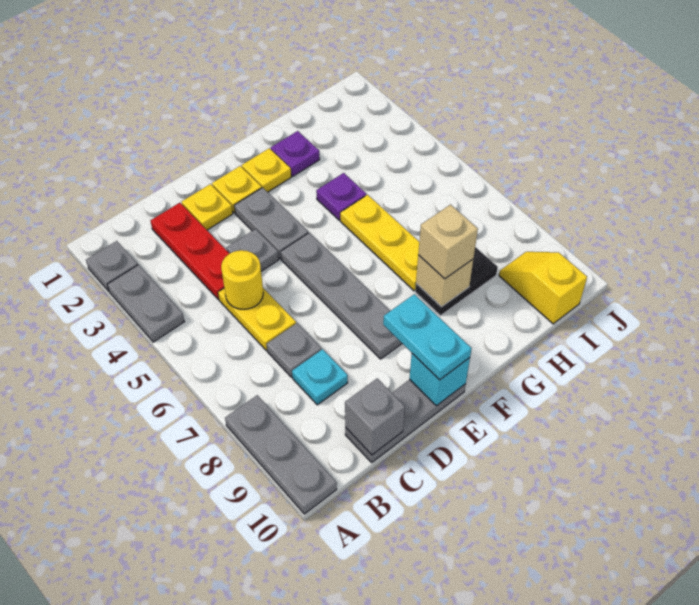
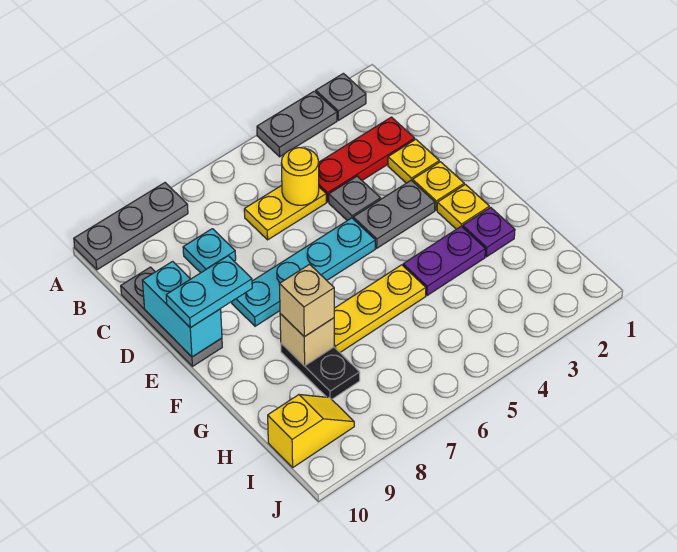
grey plate C7 level 1 -> none
grey brick C10 level 2 -> none
grey plate E5:E8 level 1 -> cyan plate E5:E8 level 1
cyan brick E10 level 2 -> cyan brick D10:E10 level 2
purple plate G4 level 1 -> purple plate G3:G4 level 1

